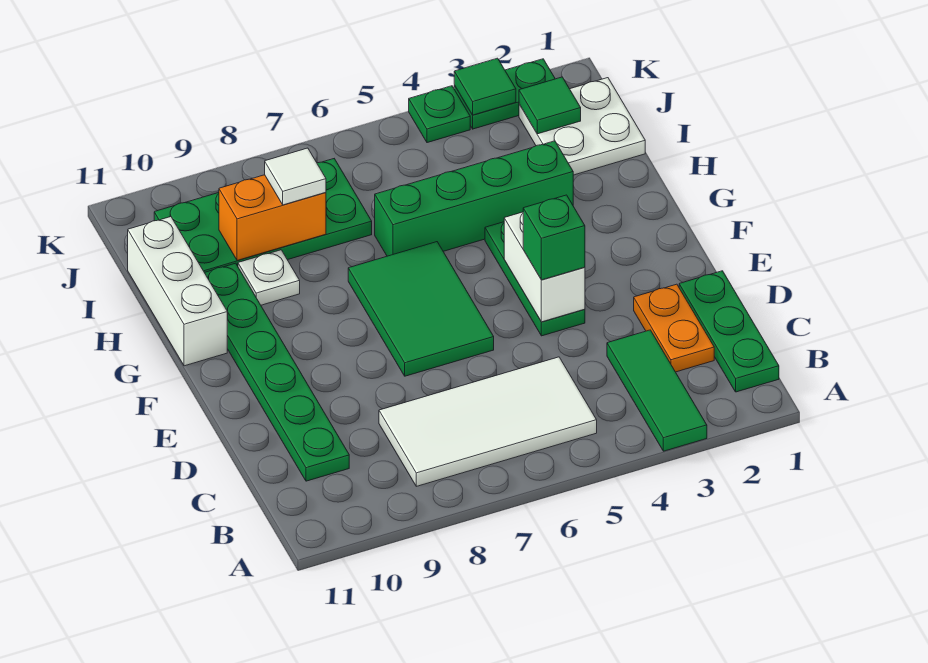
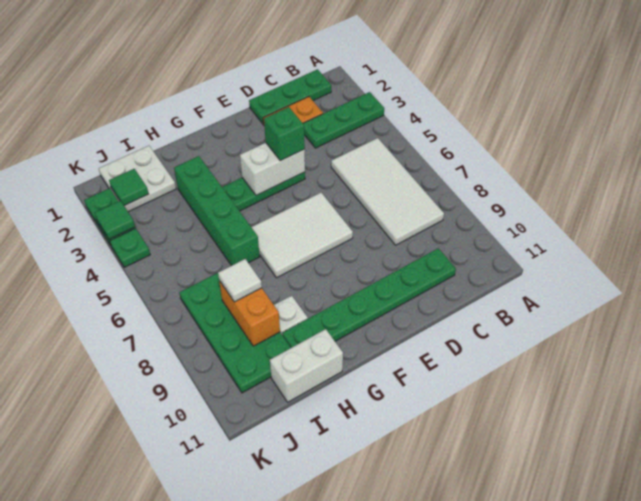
green tile A3:C3 level 1 -> green plate A3:C3 level 1
green tile E6:G7 level 1 -> white tile E6:G7 level 1
white brick G11:I11 level 1 -> white brick H11:I11 level 1

